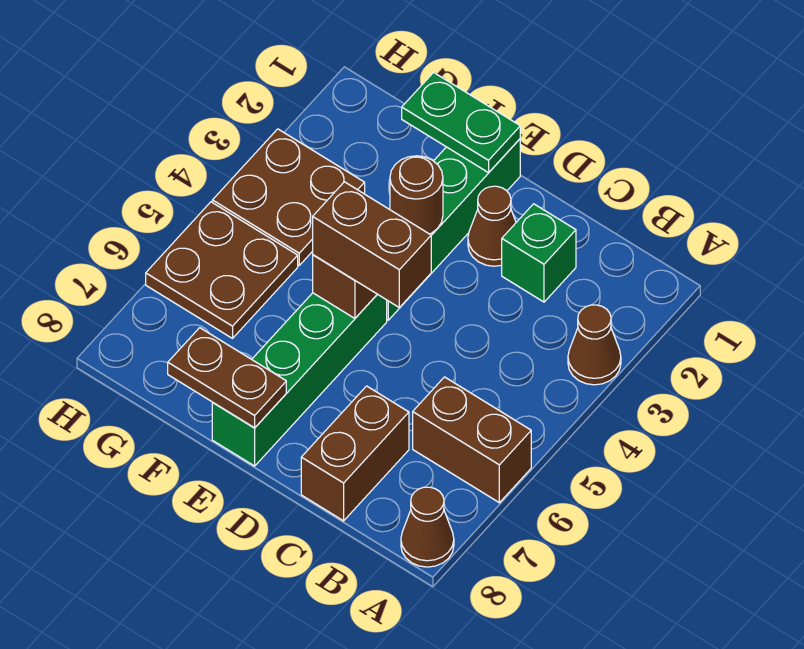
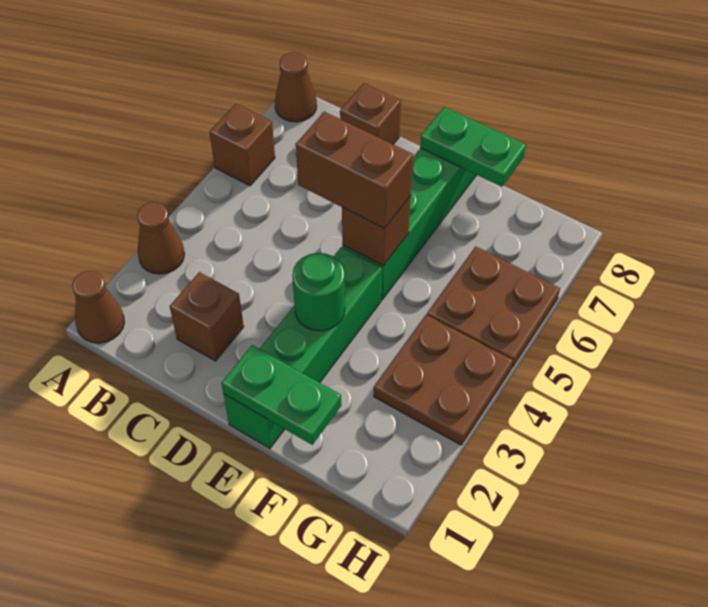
brown brick A6:B6 level 1 -> brown brick A6 level 1
green brick C2 level 1 -> brown brick C2 level 1
brown brick C7:C8 level 1 -> brown brick C8 level 1
brown cone D2 level 1 -> brown cone A1 level 1
brown round brick E3 level 2 -> green round brick E3 level 2
brown plate E8:F8 level 2 -> green plate E8:F8 level 2

